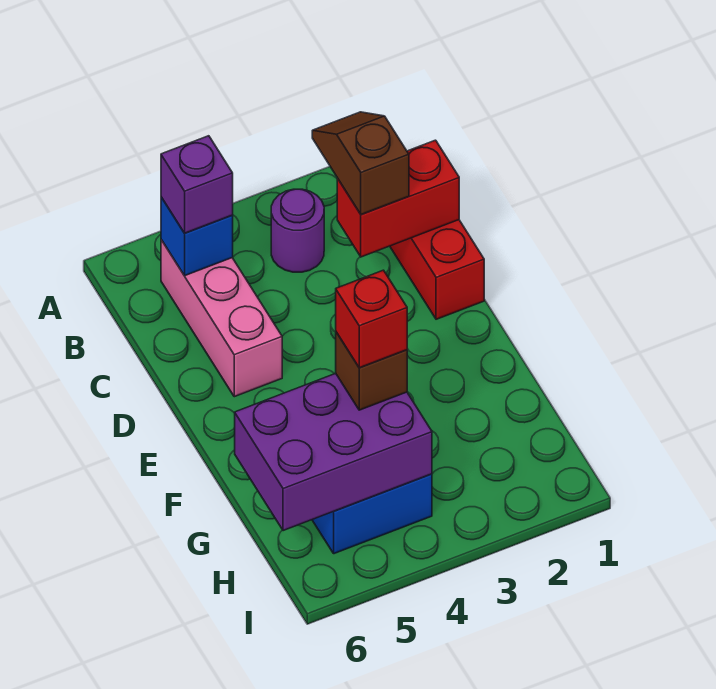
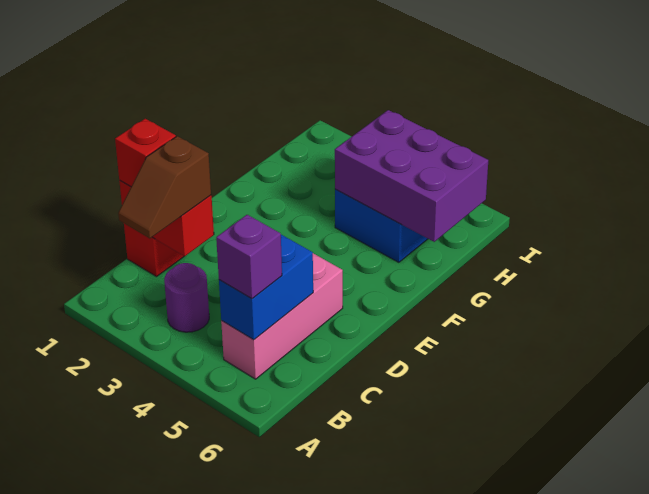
blue brick B5 level 2 -> blue brick B5:C5 level 2
brown brick G4 level 3 -> none
red brick G4 level 4 -> red brick C1 level 3

